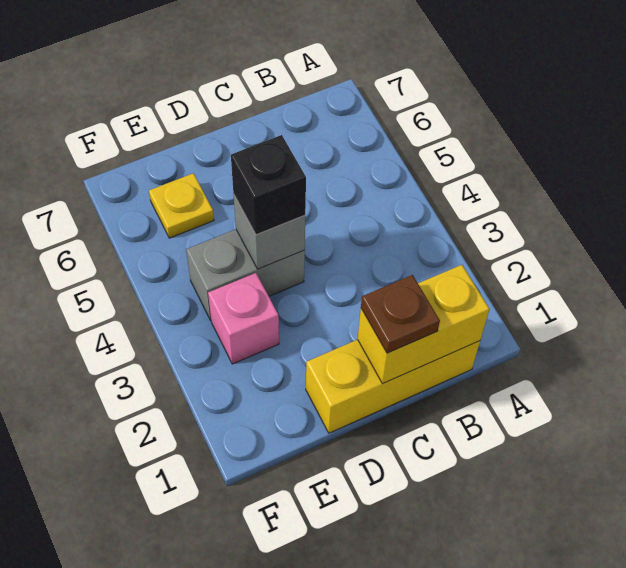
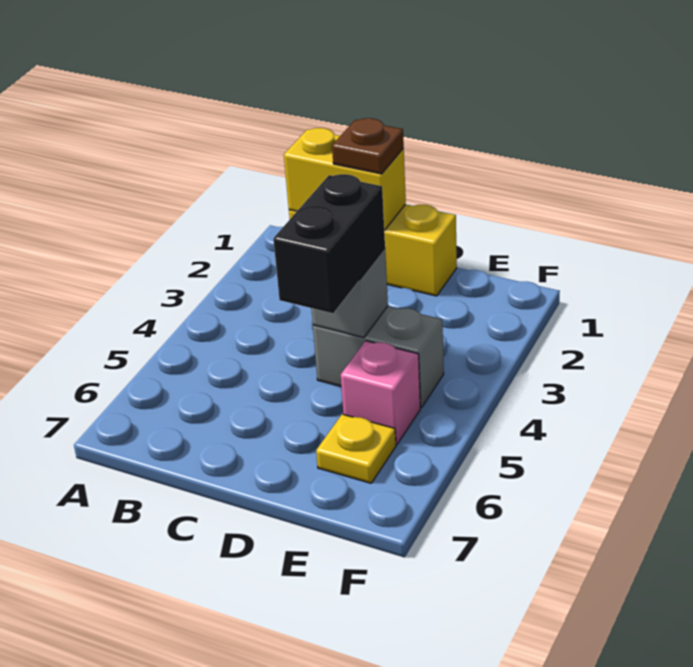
black brick D4 level 3 -> black brick D4:D5 level 3
pink brick E3 level 1 -> pink brick E5 level 1

